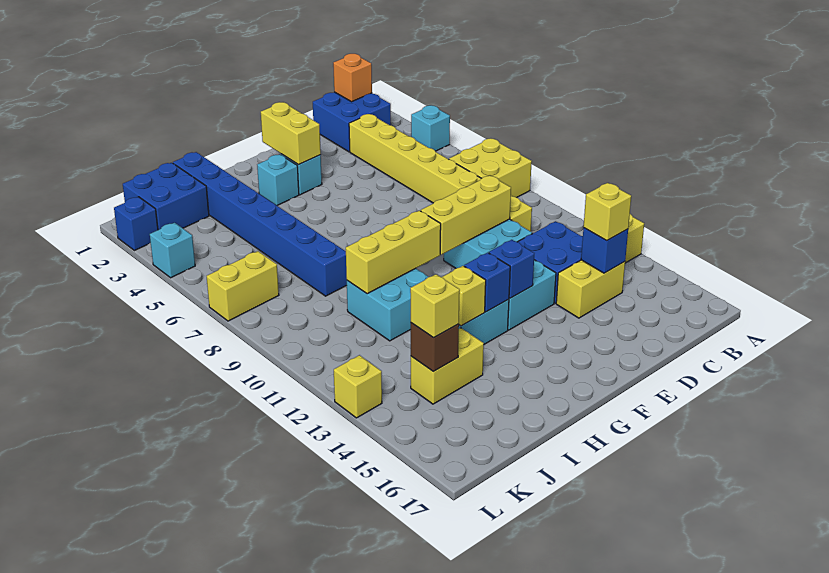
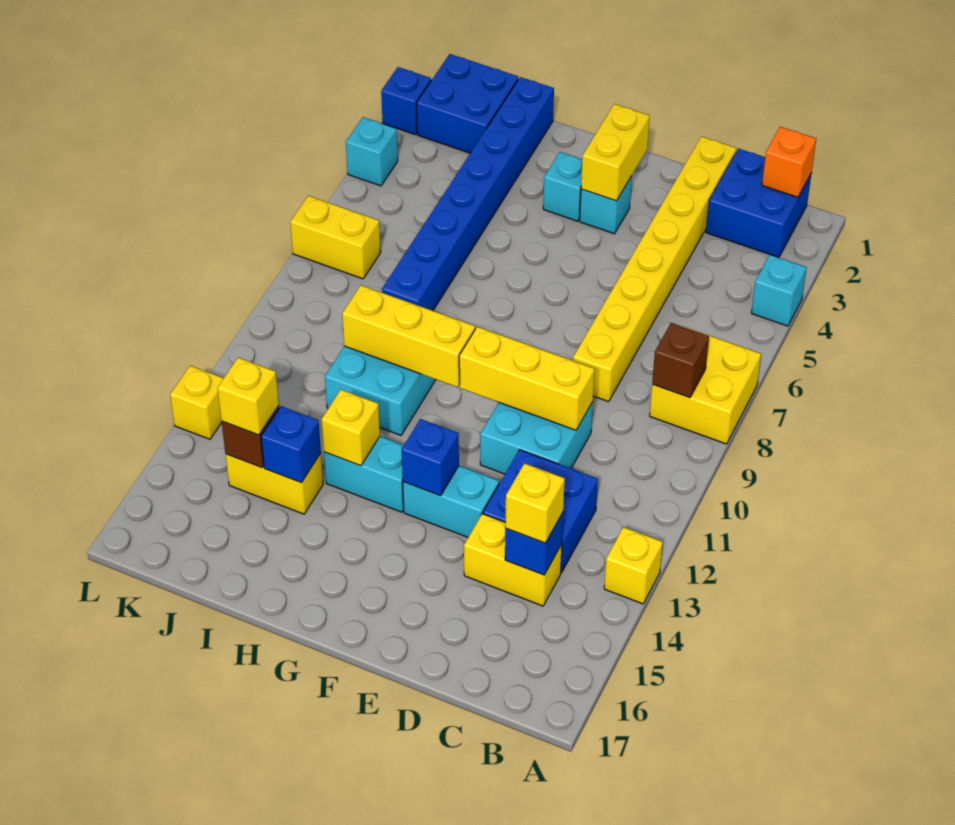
none -> brown brick B8 level 2
yellow brick C3:C10 level 1 -> yellow brick D1:D8 level 1
blue brick G13 level 2 -> blue brick I14 level 2

